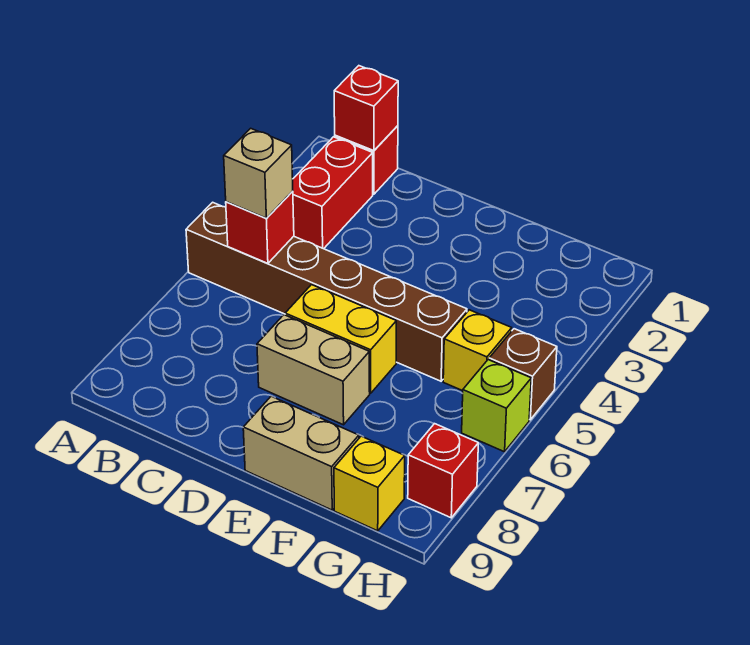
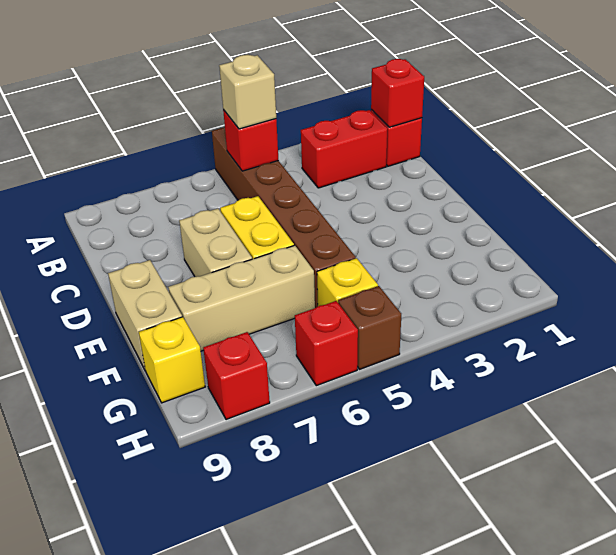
none -> tan brick F6:F8 level 1
lime brick H6 level 1 -> red brick H6 level 1

